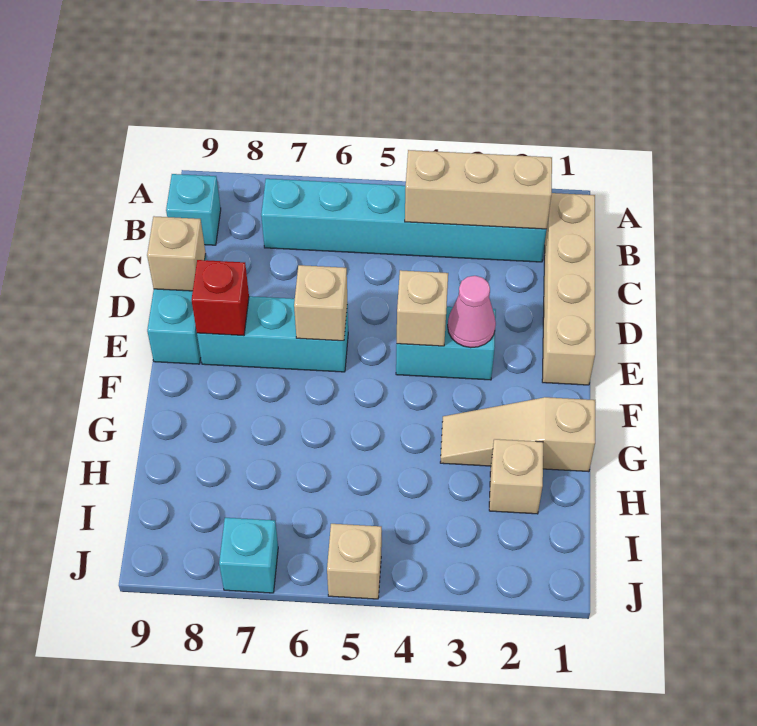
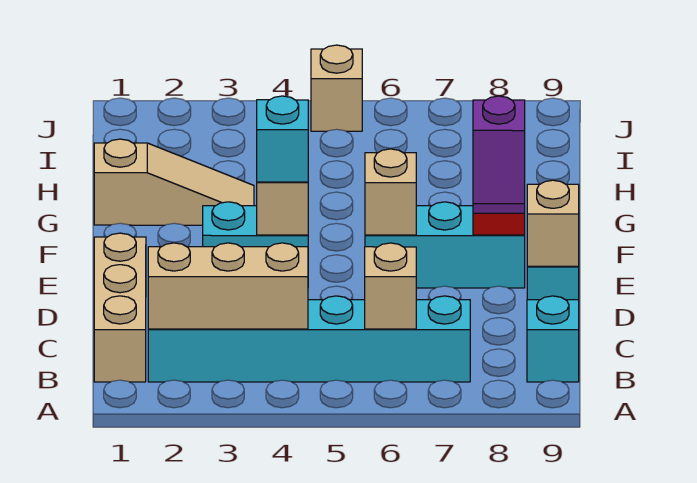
tan brick B1:E1 level 1 -> tan brick B1:D1 level 1
none -> purple slope D8:E8 level 3 top E
pink cone E3 level 2 -> none
tan brick H2 level 1 -> tan brick B6 level 2
cyan brick J7 level 1 -> cyan brick E4 level 3

